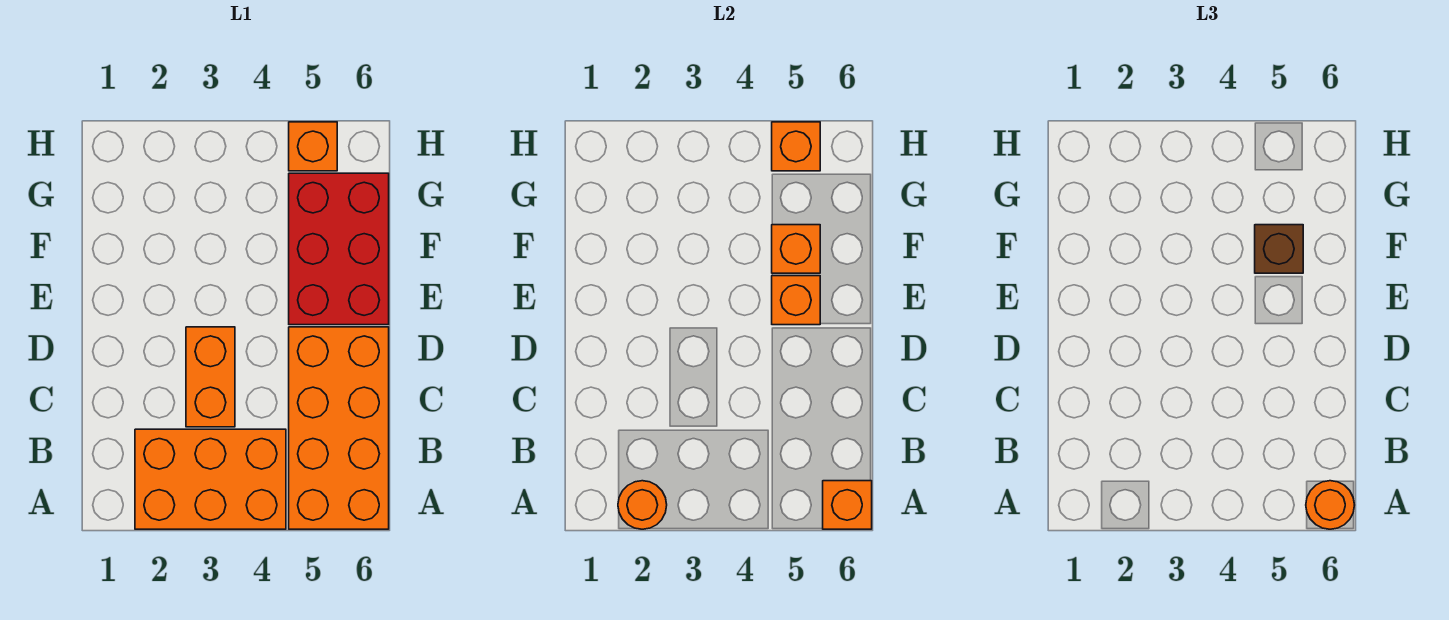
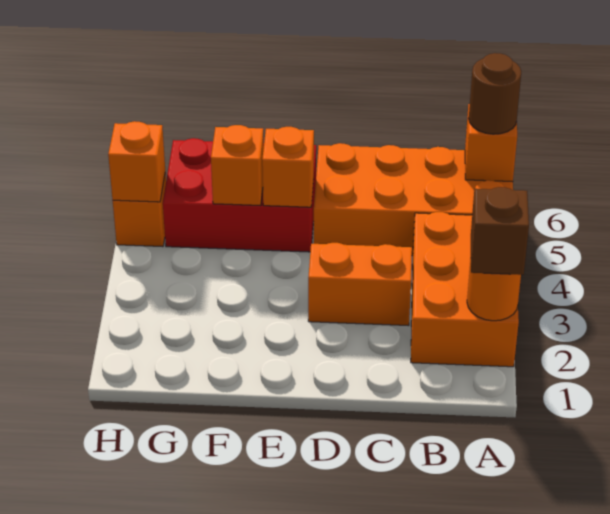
orange round brick A6 level 3 -> brown round brick A6 level 3
brown brick F5 level 3 -> brown brick A2 level 3

